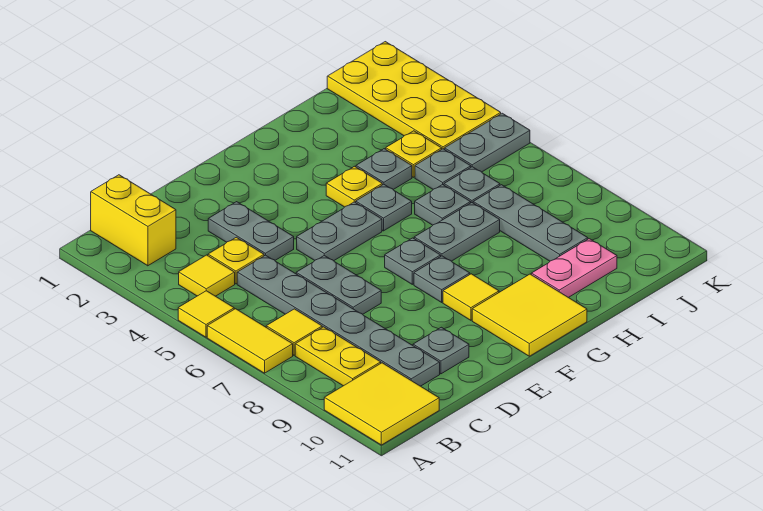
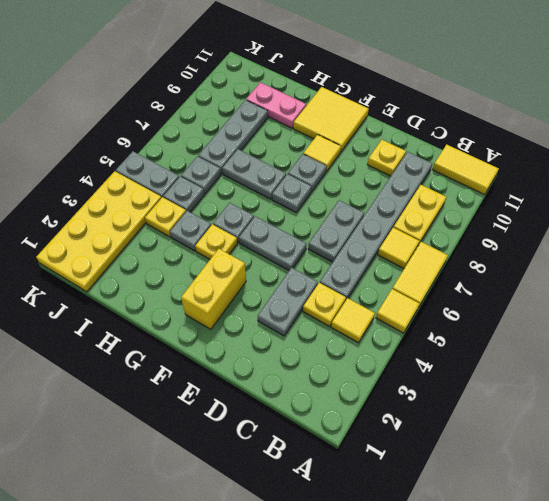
yellow tile A10:B11 level 1 -> yellow tile A11:B11 level 1
yellow brick B1:B2 level 1 -> yellow brick F2:F3 level 1
grey plate D10 level 1 -> yellow plate D10 level 1
grey plate H6 level 1 -> none

